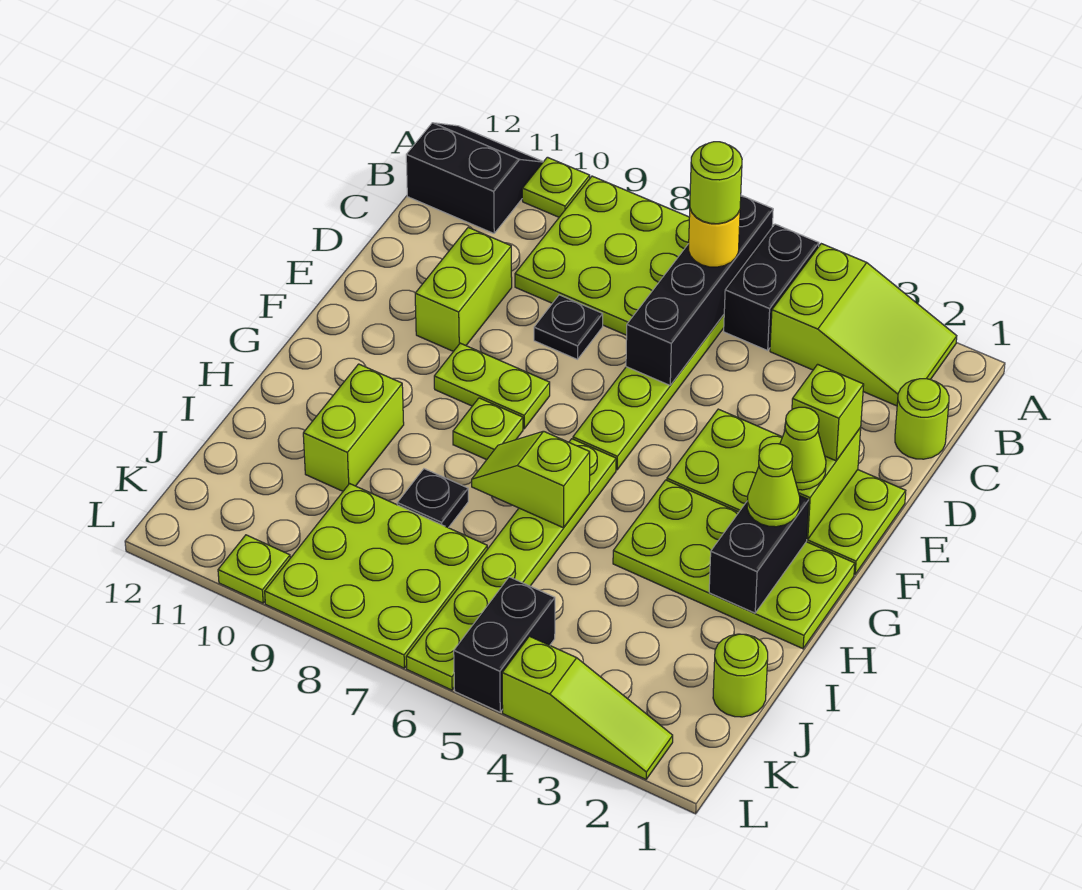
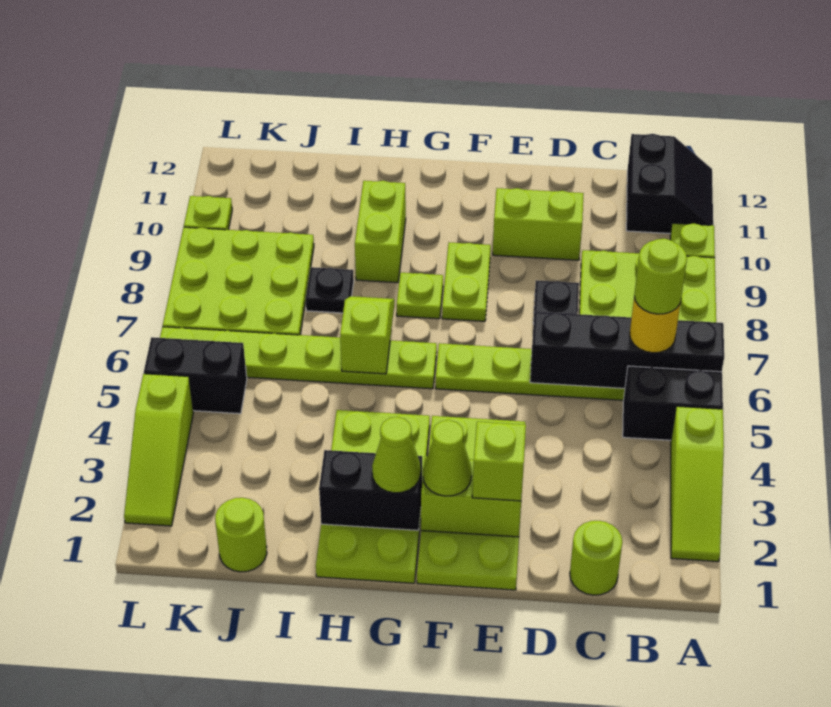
lime slope A2:B4 level 1 top 4 -> lime slope A2:A4 level 1 top 4
lime brick H10:I10 level 1 -> lime brick H9:H10 level 1

